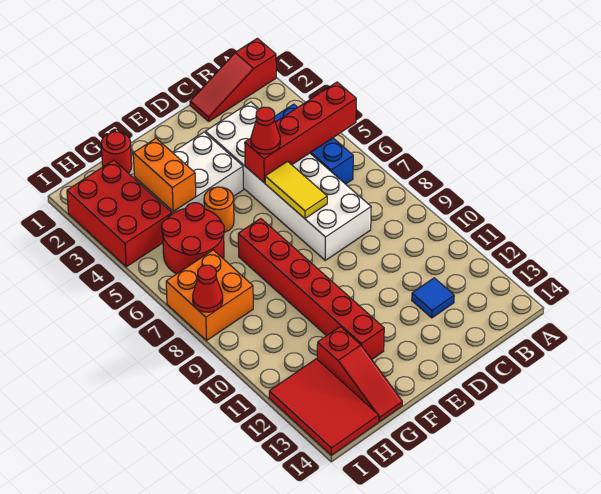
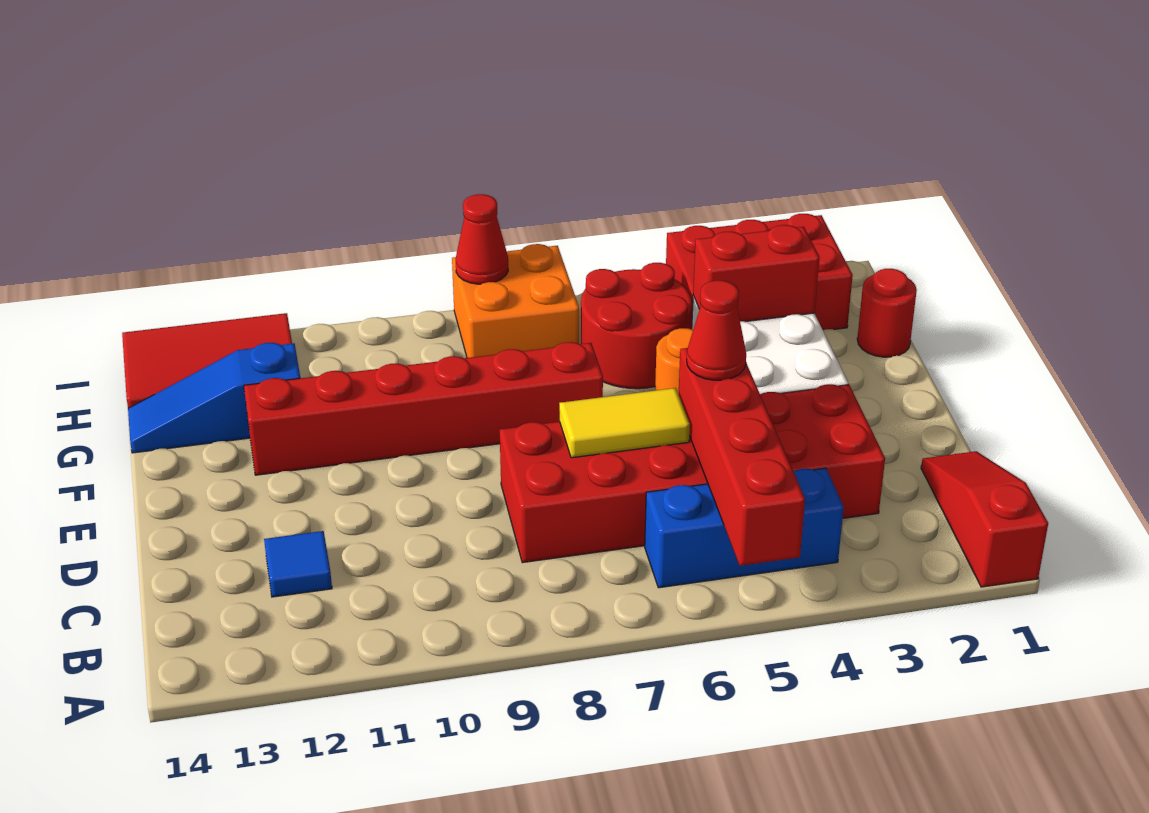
white brick C3:D8 level 1 -> red brick C3:D8 level 1
orange brick G3:G4 level 2 -> red brick G3:G4 level 2
red slope G12:G14 level 1 top 12 -> blue slope G12:G14 level 1 top 12

